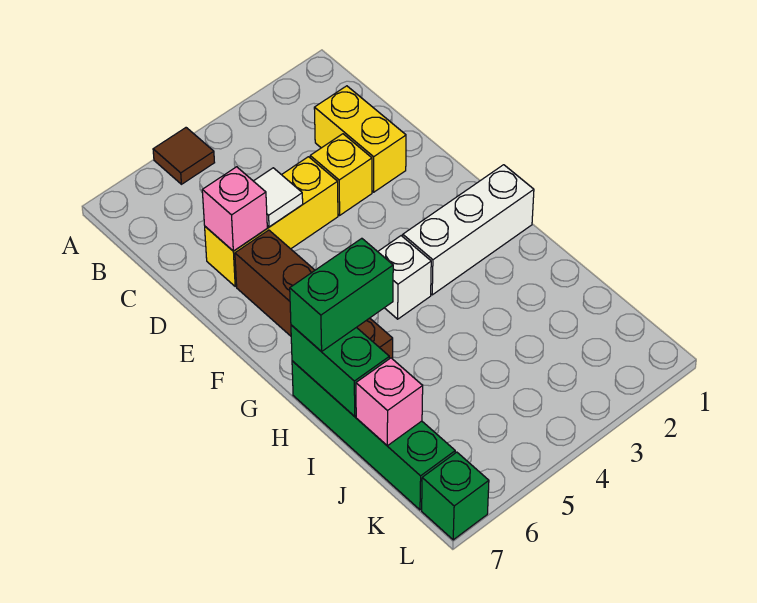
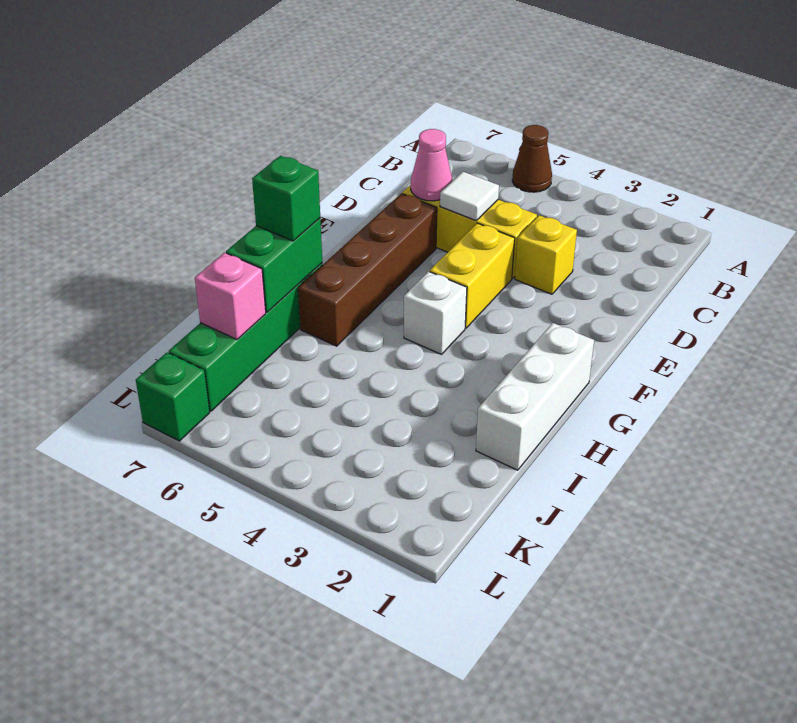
brown tile A5 level 1 -> brown cone A5 level 1
yellow brick C2:D2 level 1 -> yellow brick E4:F4 level 1
pink brick D6 level 2 -> pink cone D6 level 2
white brick G1:G3 level 1 -> white brick G1:I1 level 1
green brick H6:H7 level 3 -> green brick H7 level 3

